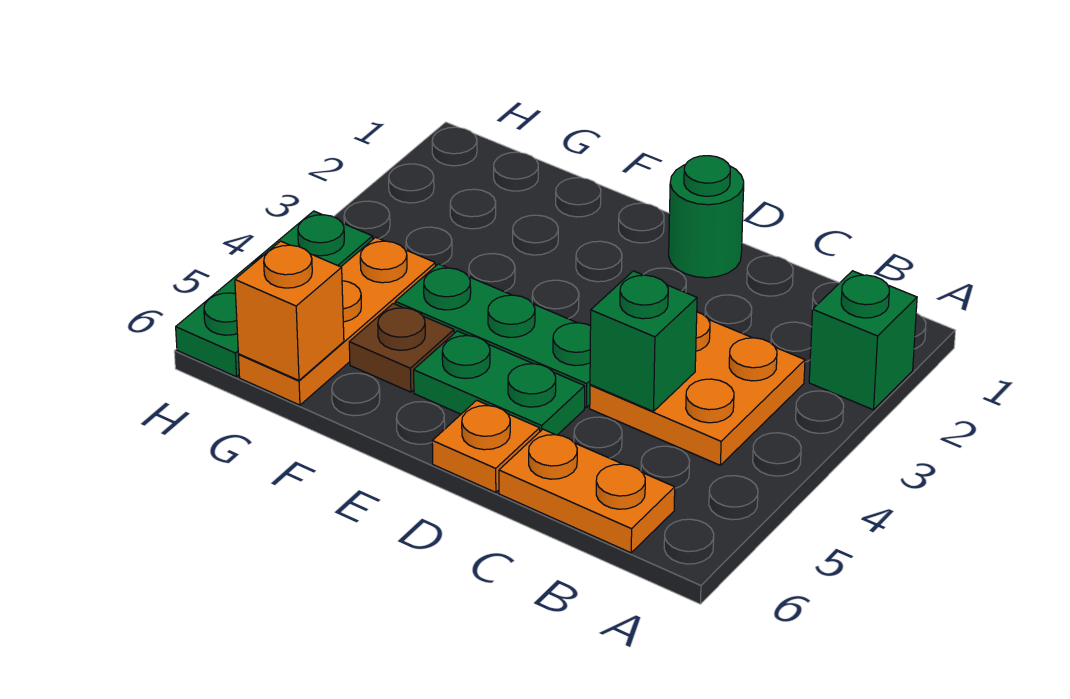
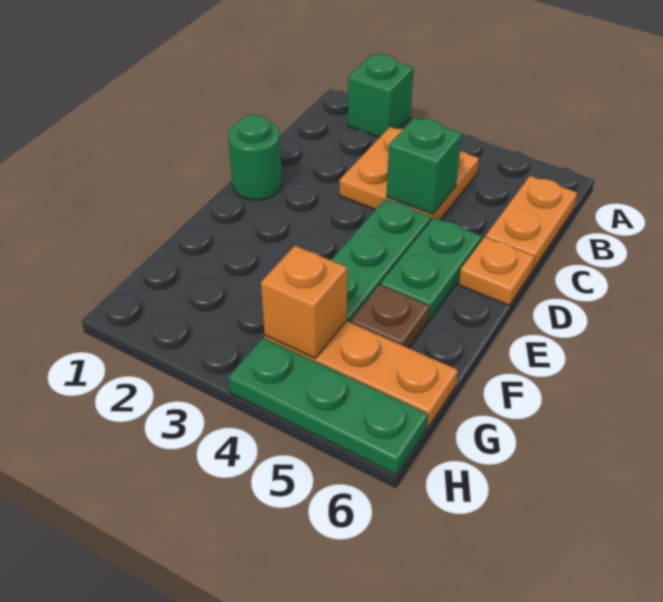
orange brick G6 level 2 -> orange brick G4 level 2

